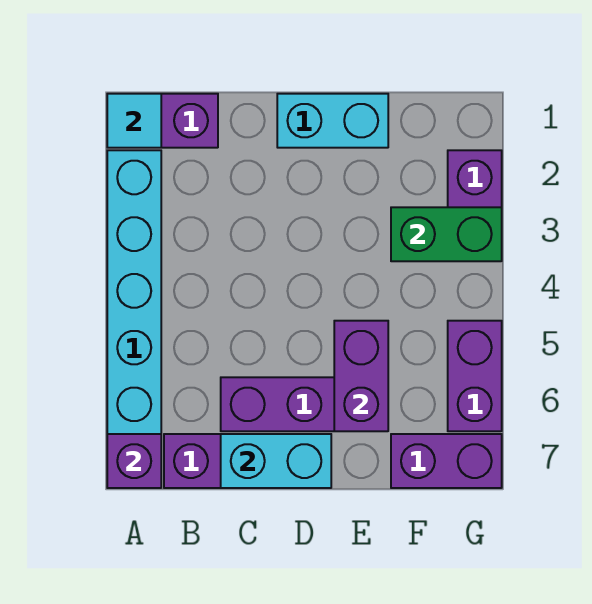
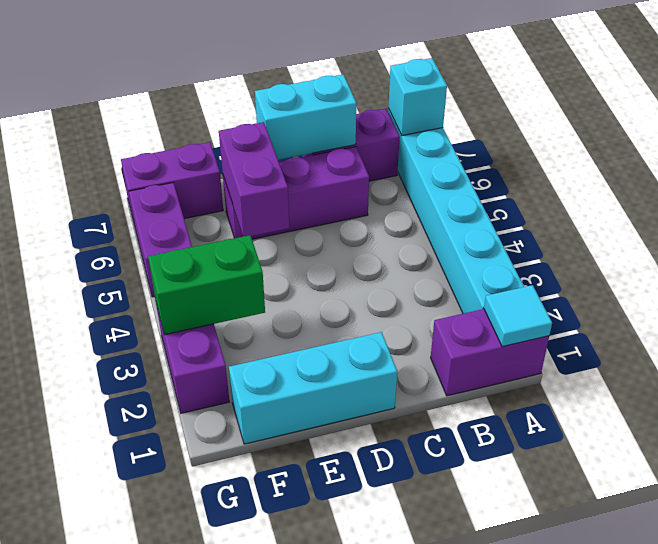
purple brick A7 level 2 -> cyan brick A7 level 2
cyan brick D1:E1 level 1 -> cyan brick D1:F1 level 1

